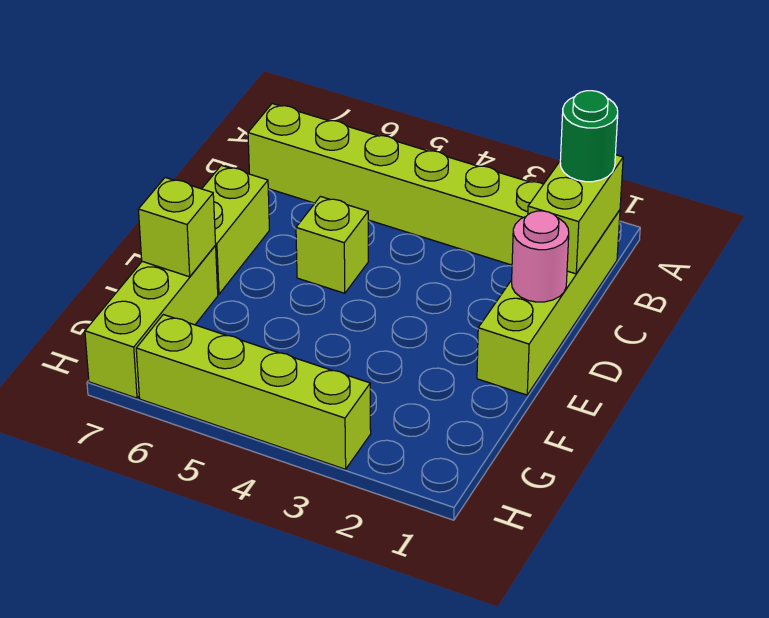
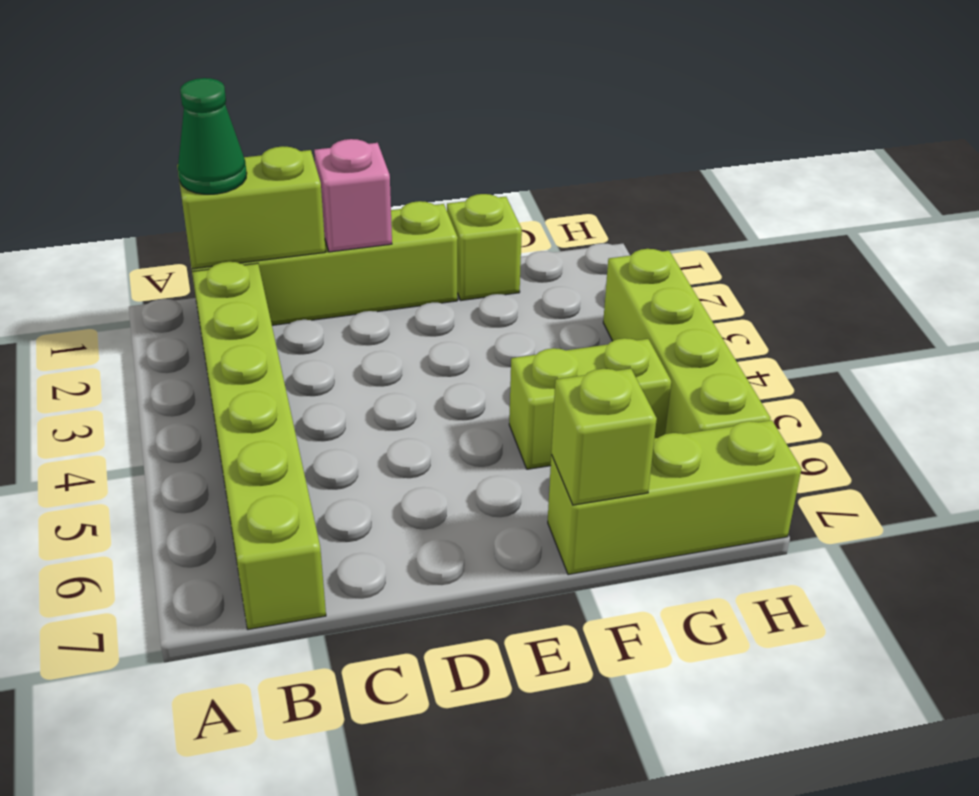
green round brick B1 level 3 -> green cone B1 level 3
pink round brick D1 level 2 -> pink brick D1 level 2
lime brick D5 level 1 -> lime brick F1 level 1
lime brick D7:E7 level 1 -> lime brick F5:G5 level 1

